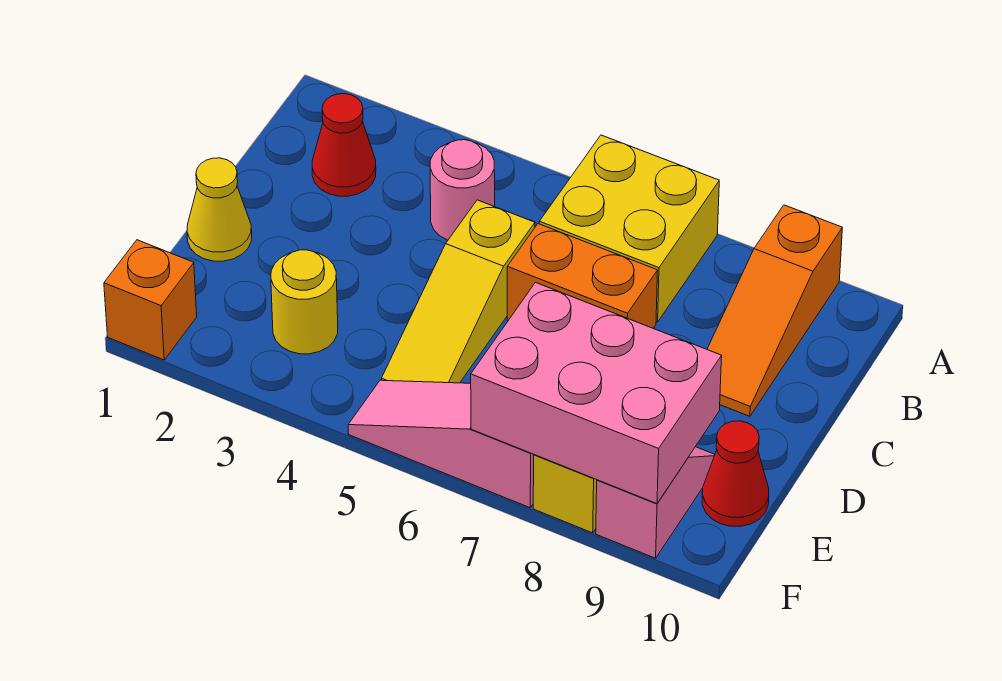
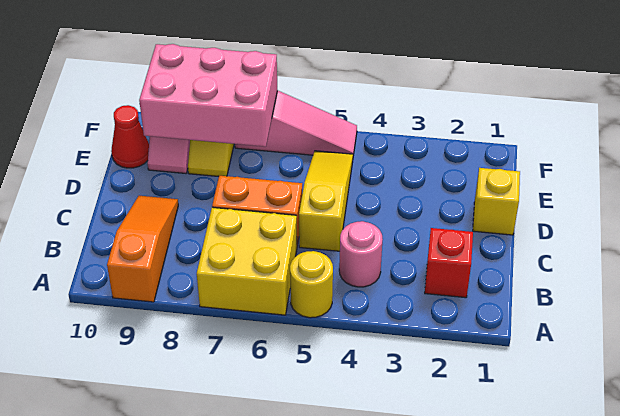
red cone B2 level 1 -> red brick B2 level 1
yellow cone D1 level 1 -> yellow brick D1 level 1
yellow round brick E3 level 1 -> yellow round brick A5 level 1
orange brick F1 level 1 -> none

